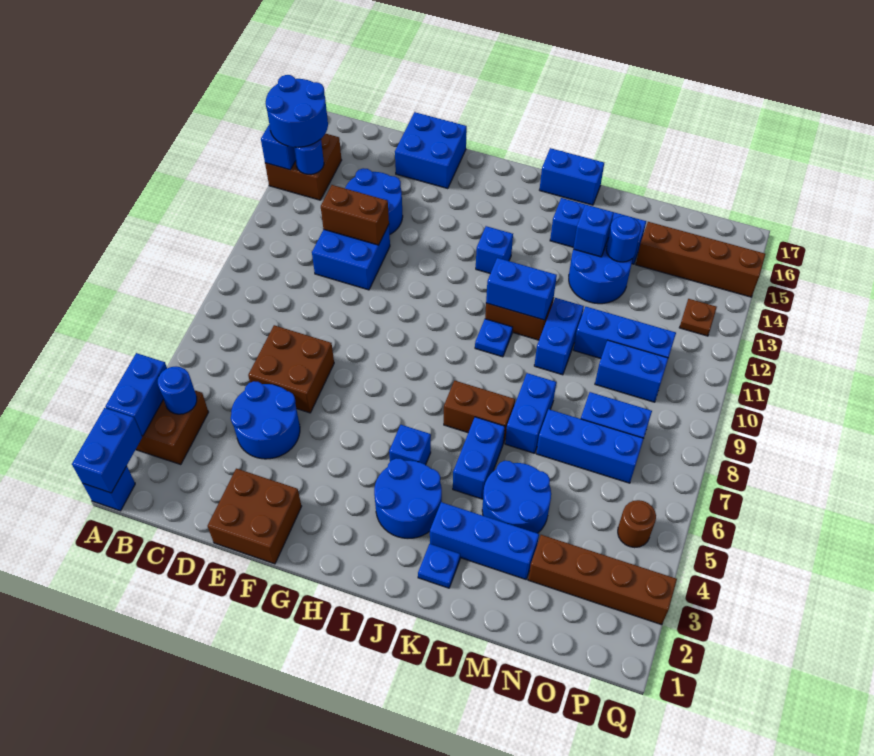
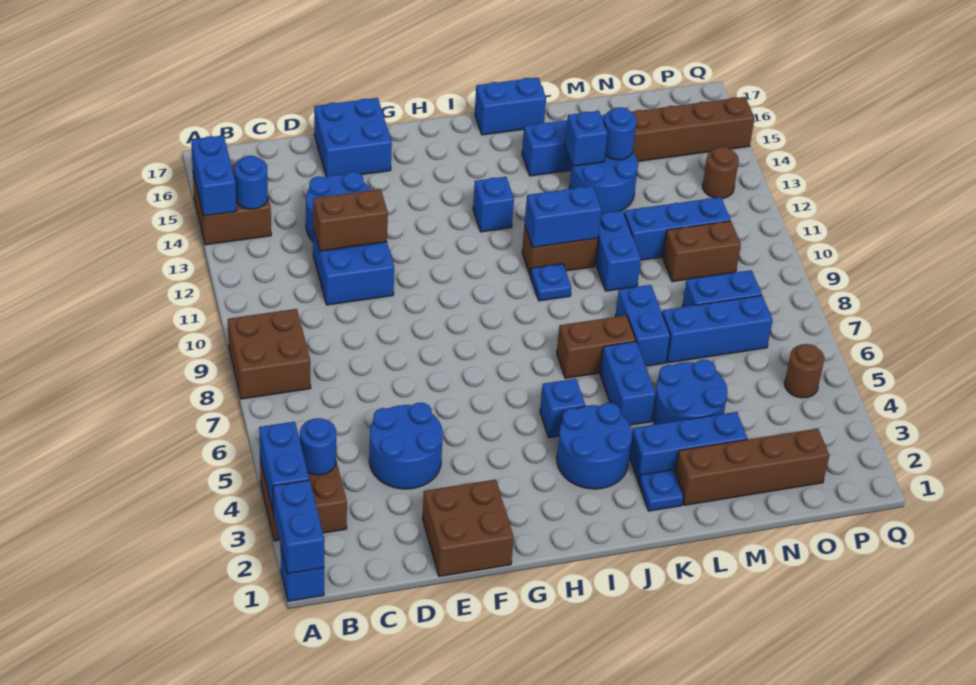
blue round brick A14:B15 level 3 -> none
brown brick D6:E7 level 1 -> brown brick A8:B9 level 1
brown brick N3:Q3 level 1 -> brown brick L2:O2 level 1
blue brick N10:O10 level 1 -> brown brick N10:O10 level 1
brown plate P13 level 1 -> brown round brick P13 level 1

